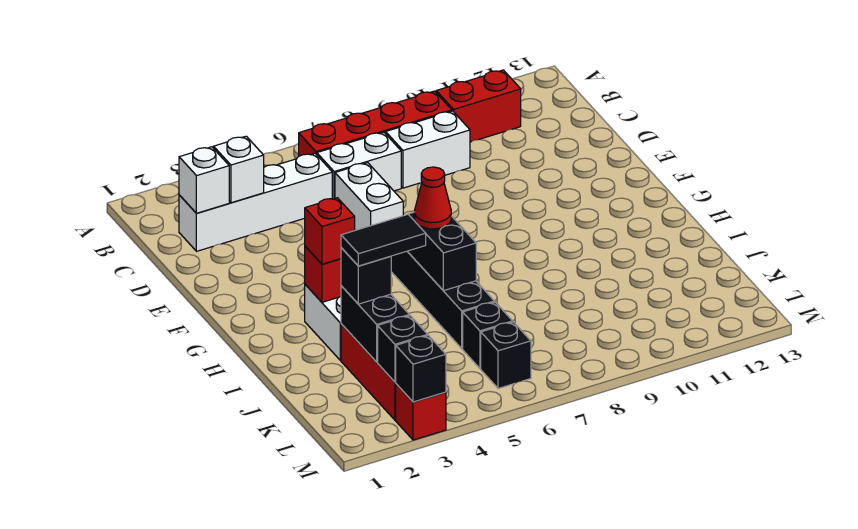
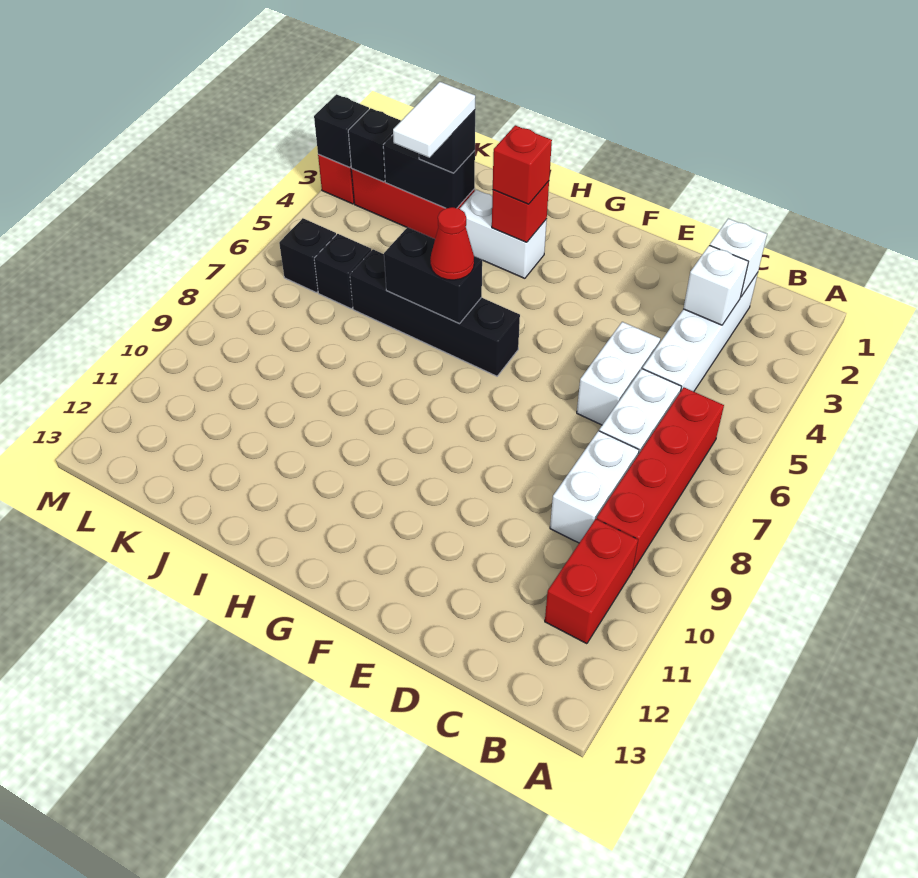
white brick D6:E6 level 1 -> white brick D5:D6 level 1
black tile J3:J4 level 4 -> white tile J3:J4 level 4

